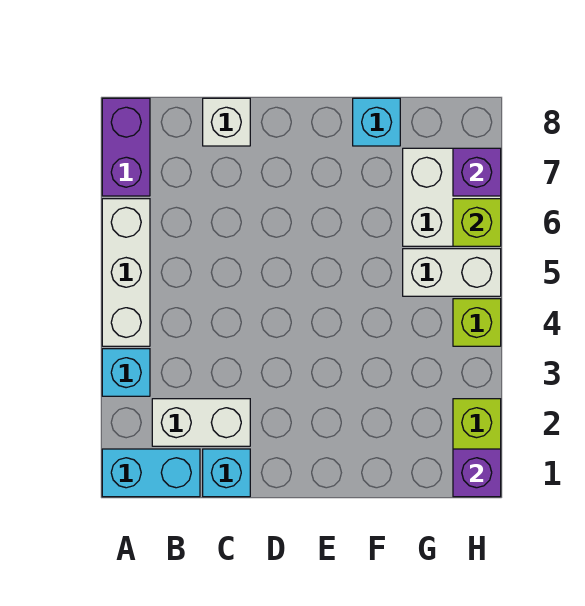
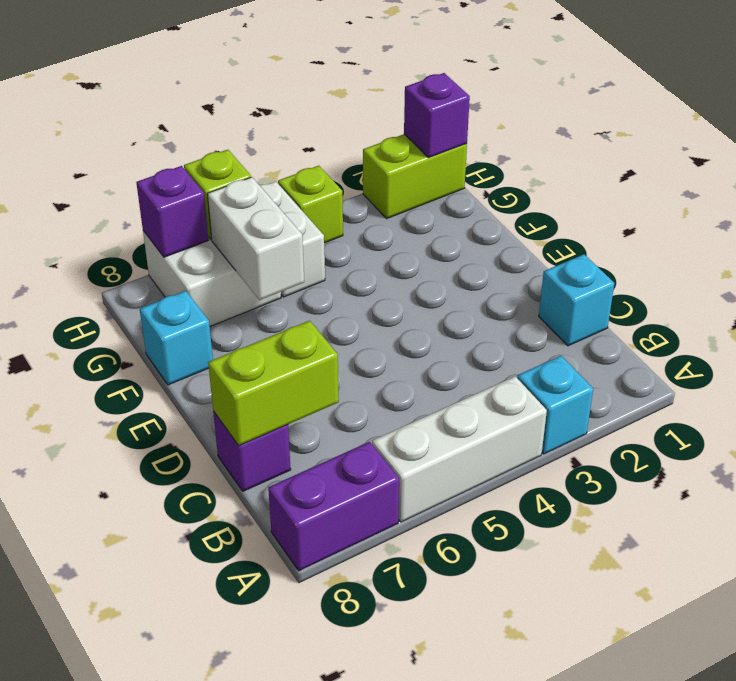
cyan brick A1:B1 level 1 -> none
white brick B2:C2 level 1 -> white brick F6:G6 level 2
none -> lime brick C7:C8 level 2
white brick C8 level 1 -> purple brick C8 level 1

